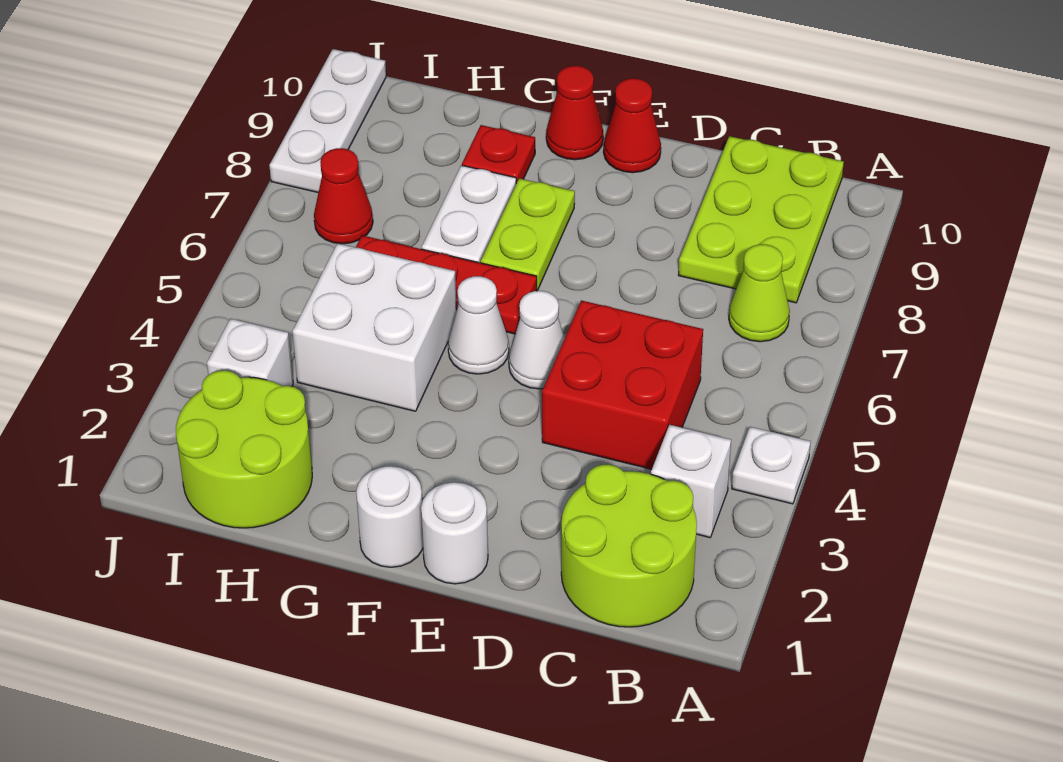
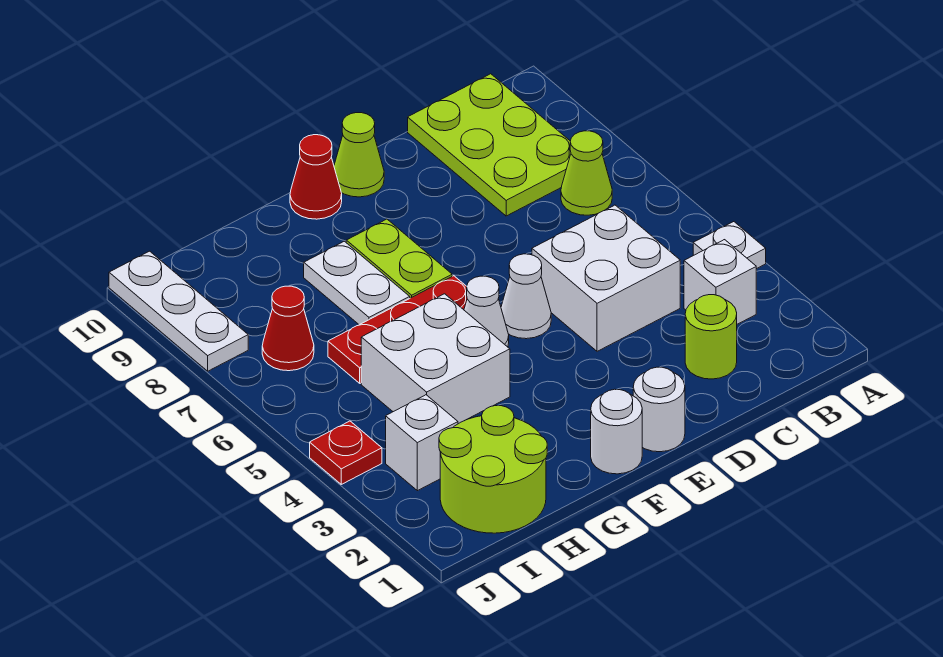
lime round brick B1:C2 level 1 -> lime round brick C2 level 1
red brick C4:D5 level 1 -> white brick C4:D5 level 1
red cone E10 level 1 -> lime cone E10 level 1
red plate G9 level 1 -> red plate J4 level 1

